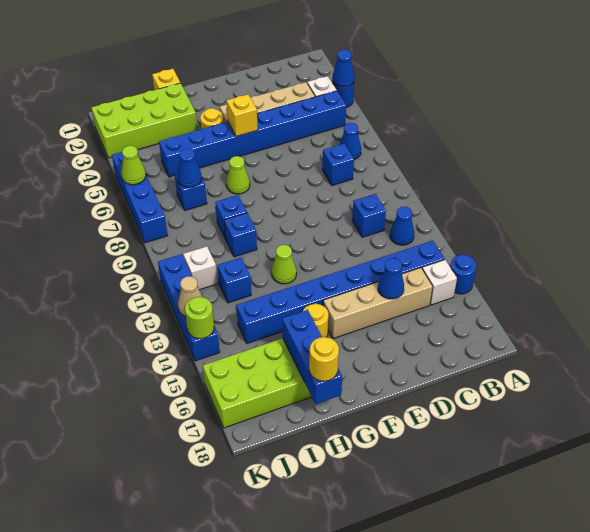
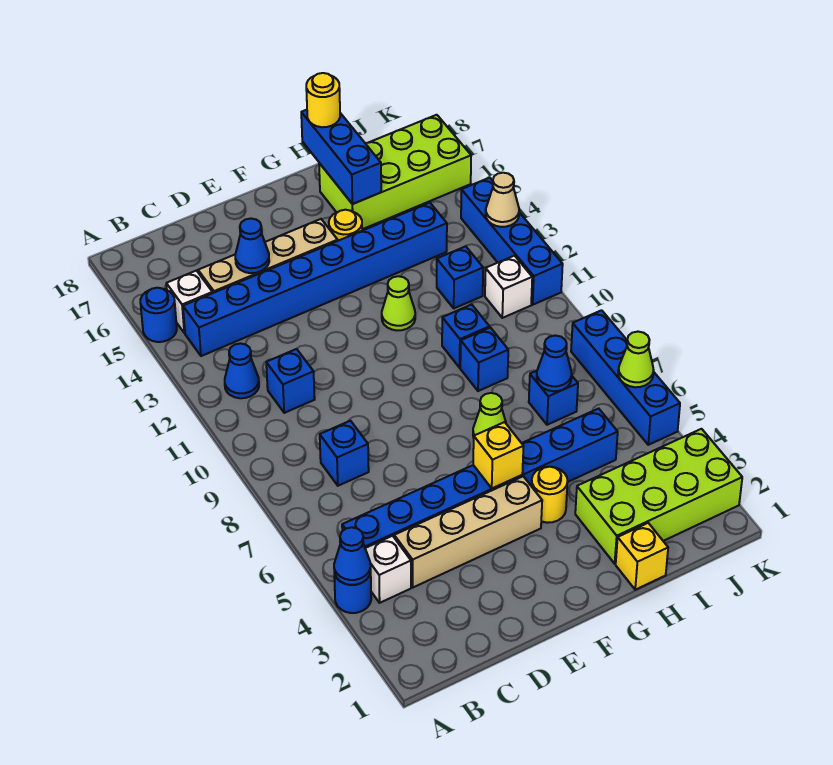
blue cone B7 level 1 -> none
lime round brick K14 level 2 -> none

